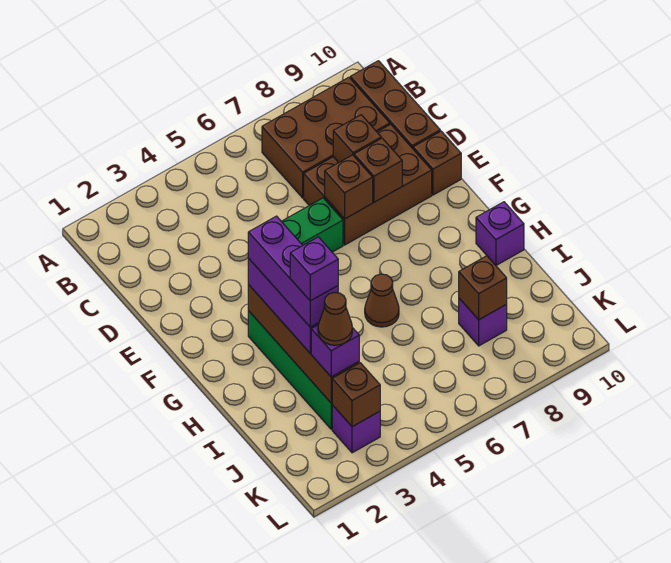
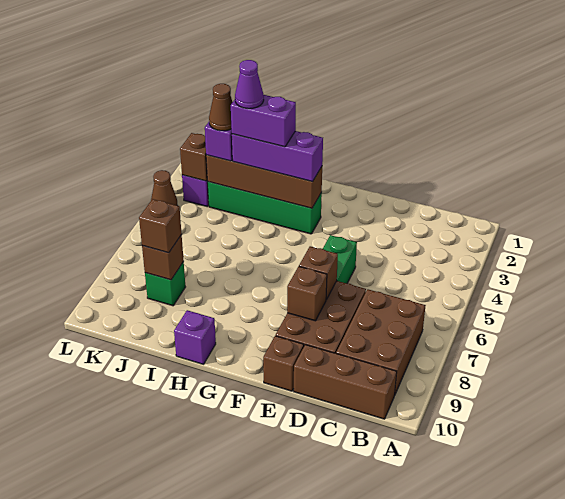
brown brick D8 level 2 -> brown brick J8 level 3
purple brick G3:I3 level 4 -> purple brick H3:I3 level 4
brown cone H6 level 1 -> brown cone L4 level 1
purple brick I3 level 5 -> purple cone I3 level 5
purple brick J8 level 1 -> green brick J8 level 1

